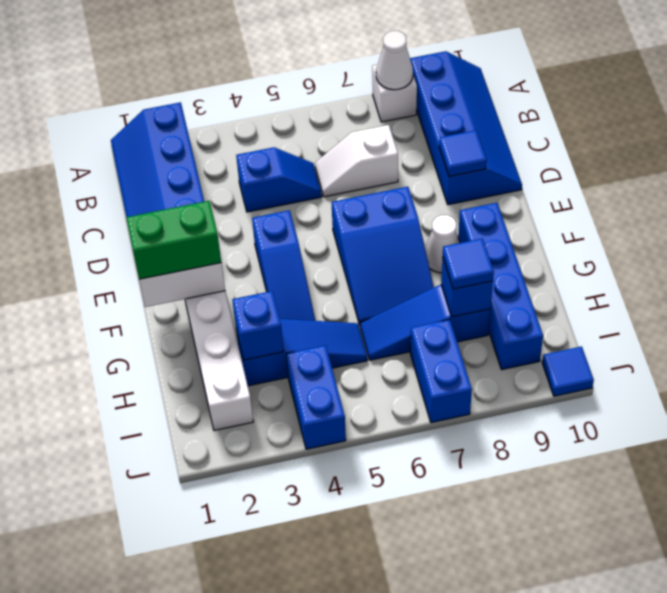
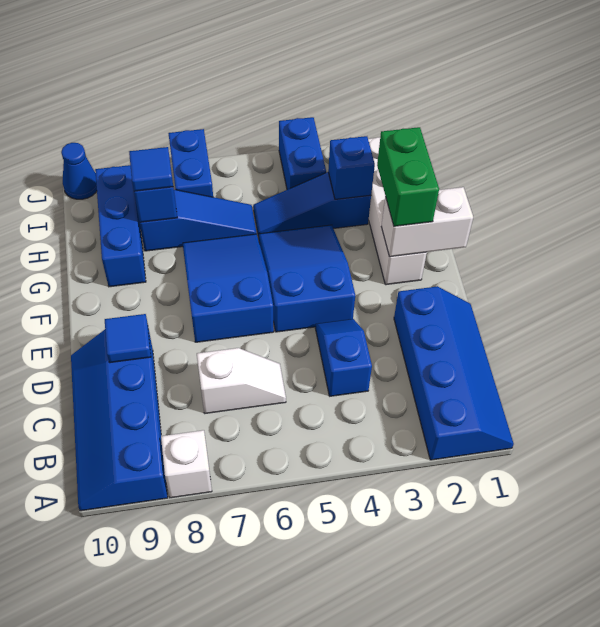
white cone A8 level 2 -> none
blue slope C4:C5 level 1 top 4 -> blue slope C4:D4 level 1 top C
blue slope E4:G4 level 1 top E -> blue slope E4:G5 level 1 top E
green brick F1:F2 level 3 -> green brick F2:G2 level 3
white cone F8 level 1 -> none
blue brick F9:I9 level 1 -> blue brick G9:I9 level 1
blue tile J10 level 1 -> blue cone J10 level 1

